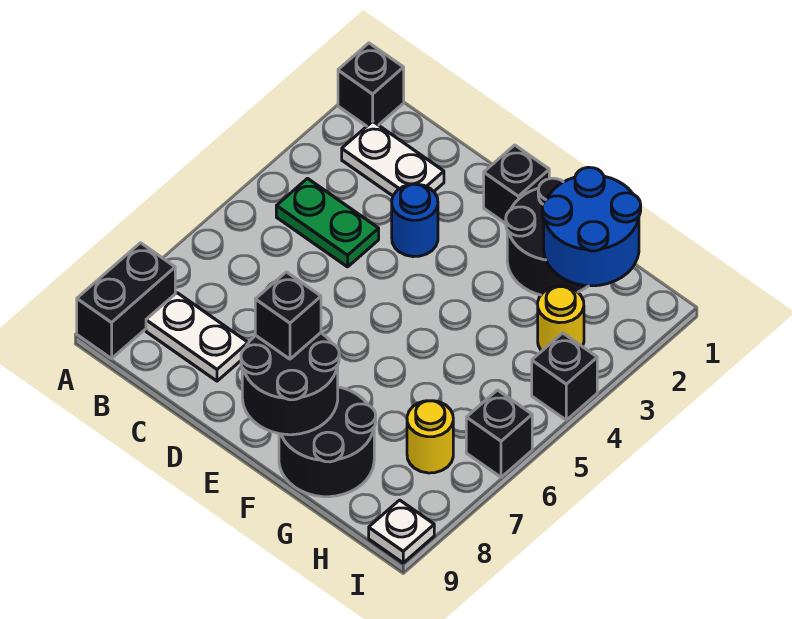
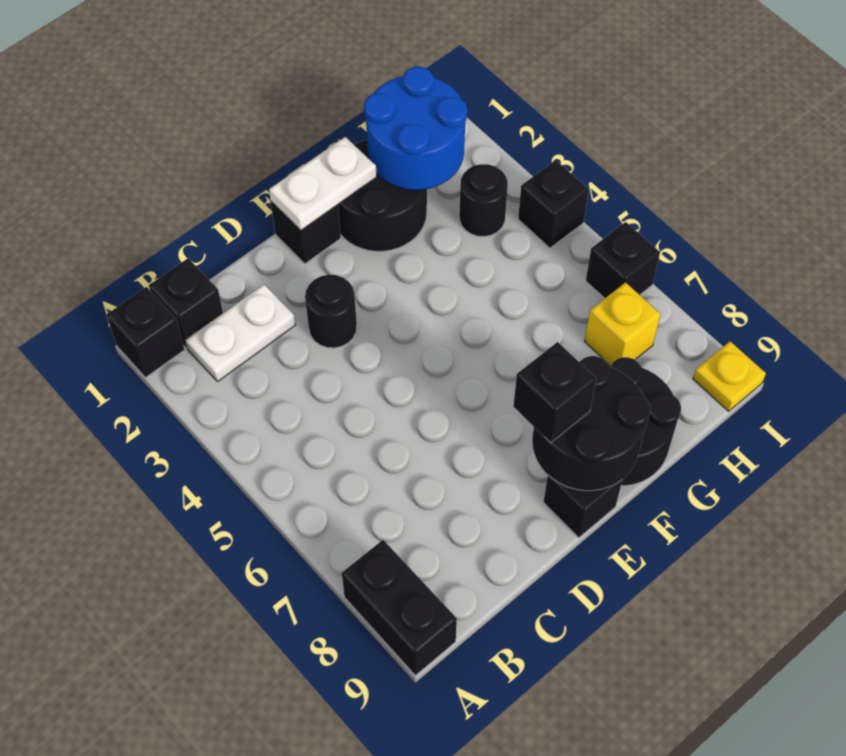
none -> black brick B1 level 1
green plate B4:C4 level 1 -> none
white plate B8:C8 level 1 -> white plate E1:F1 level 2
blue round brick D3 level 1 -> black round brick D3 level 1
none -> black brick E9 level 1
yellow round brick H3 level 1 -> black round brick H3 level 1
yellow round brick H7 level 1 -> yellow brick H7 level 1
white plate I9 level 1 -> yellow plate I9 level 1

